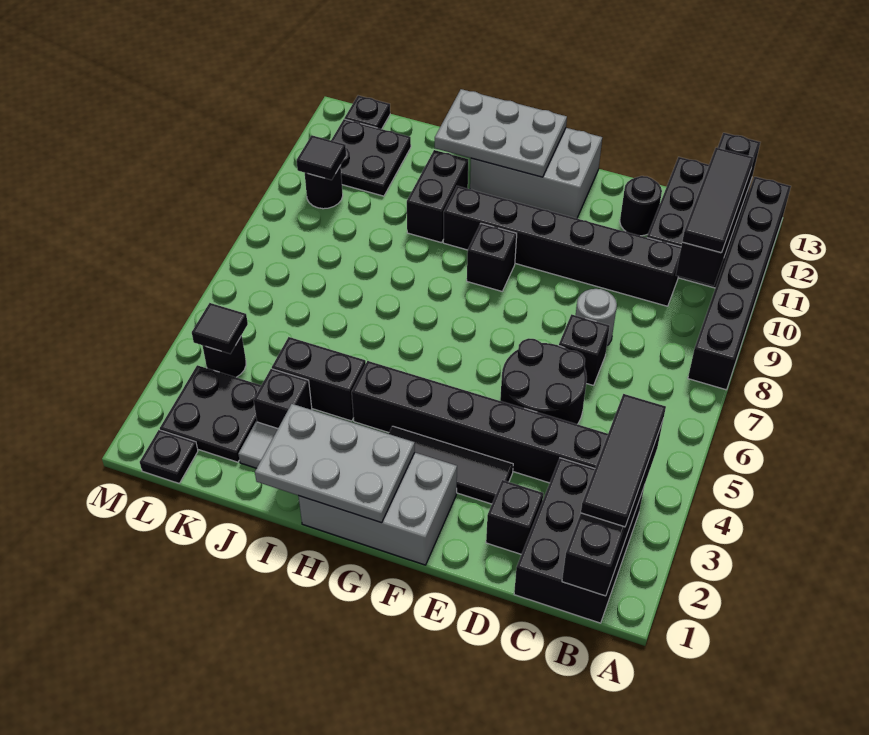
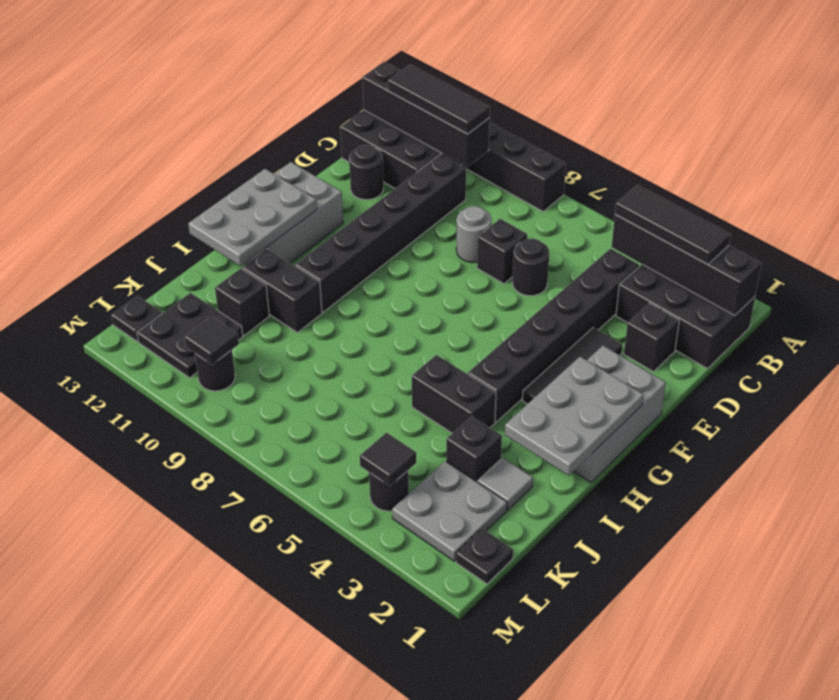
black round brick D5:E6 level 1 -> black round brick D6 level 1
black brick G9 level 1 -> black brick J11 level 1
black brick I4:J4 level 1 -> black brick I4:I5 level 1
black plate K2:L3 level 1 -> grey plate K2:L3 level 1

